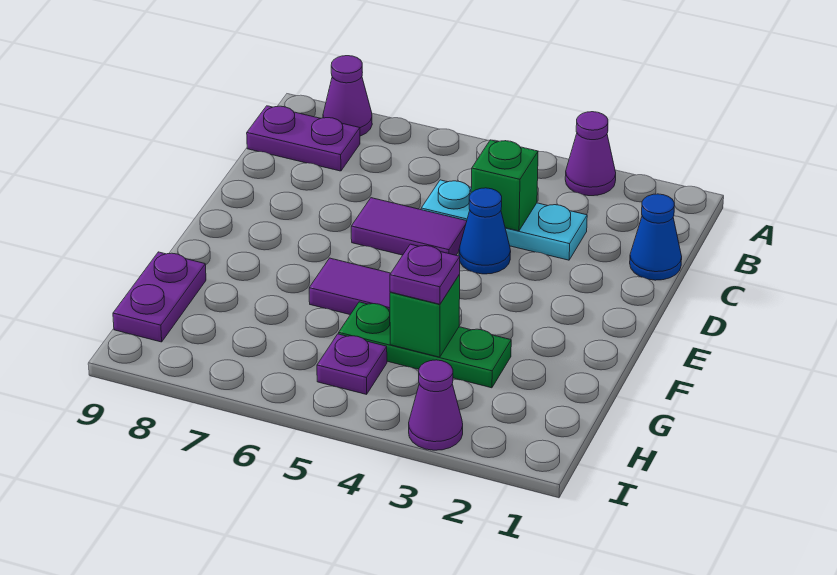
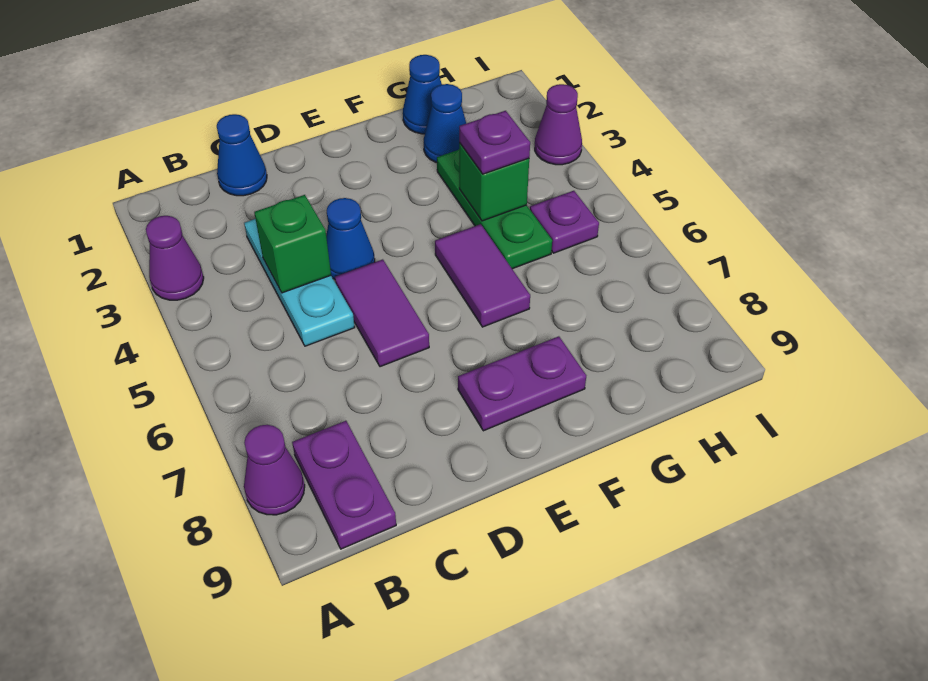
none -> blue cone G1 level 1
none -> blue cone G2 level 1
purple plate G9:H9 level 1 -> purple plate E8:F8 level 1

